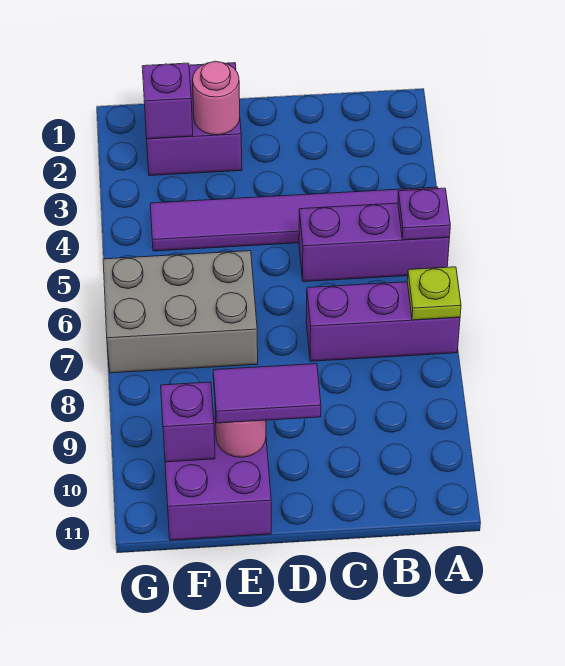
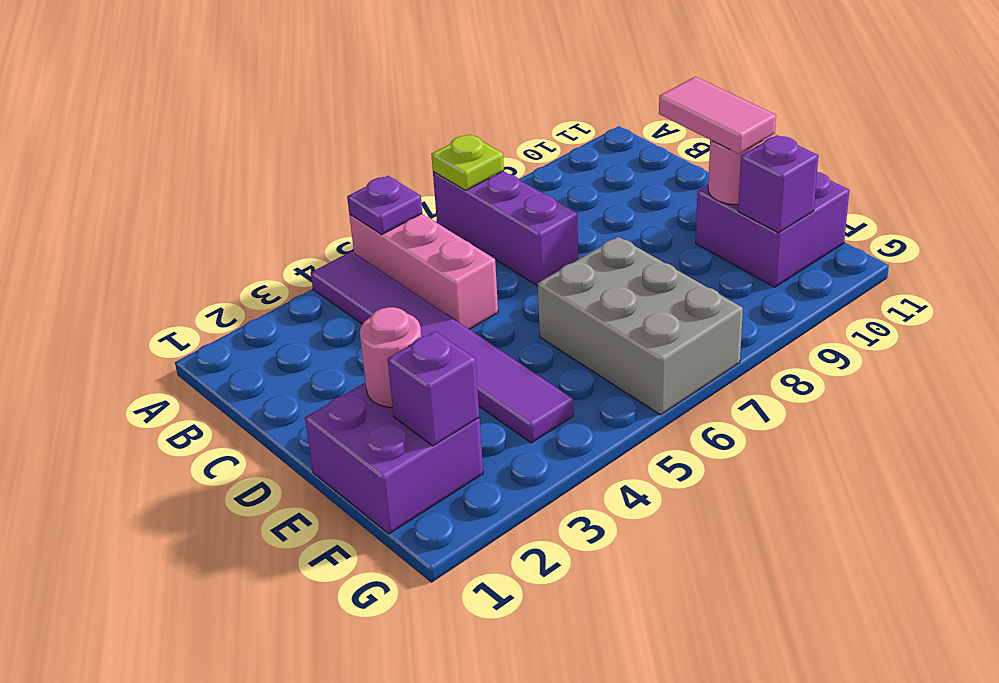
purple brick A5:C5 level 1 -> pink brick A5:C5 level 1
purple tile D10:E10 level 3 -> pink tile D10:E10 level 3

